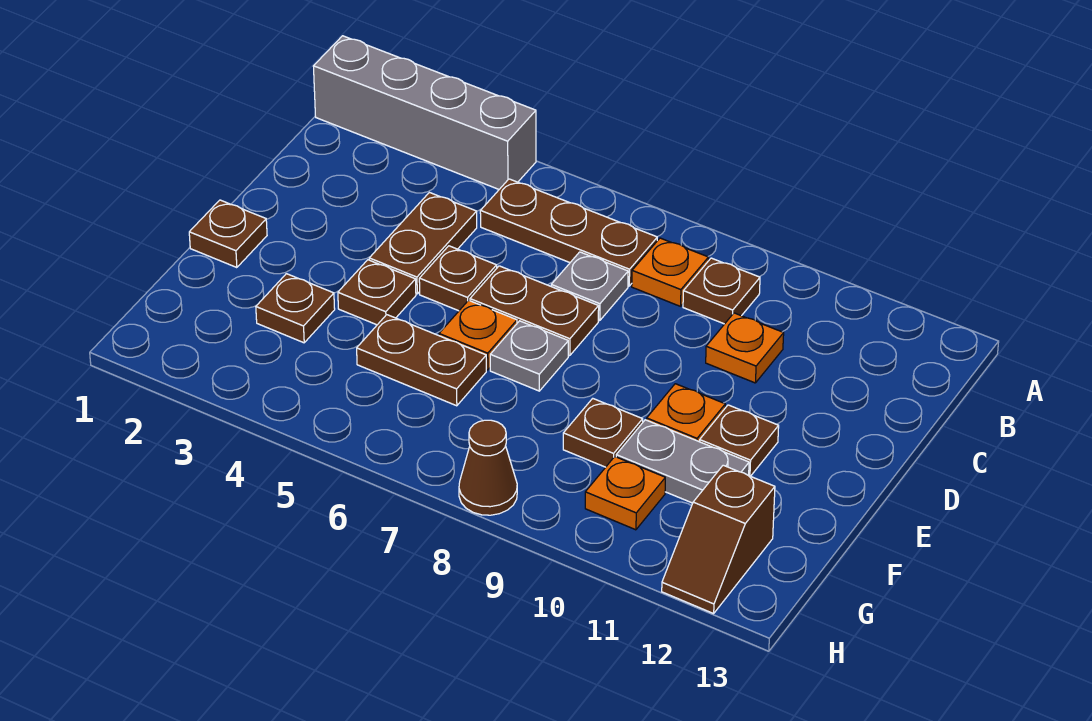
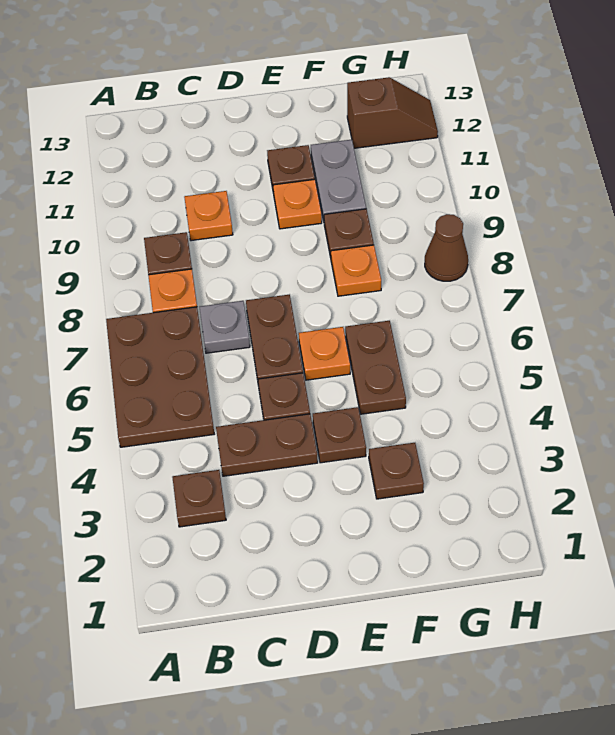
grey brick A1:A4 level 1 -> none
brown plate B5:B7 level 1 -> brown plate A5:B7 level 1
brown plate E1 level 1 -> brown plate B3 level 1
grey plate E7 level 1 -> none
orange plate G10 level 1 -> orange plate F8 level 1

